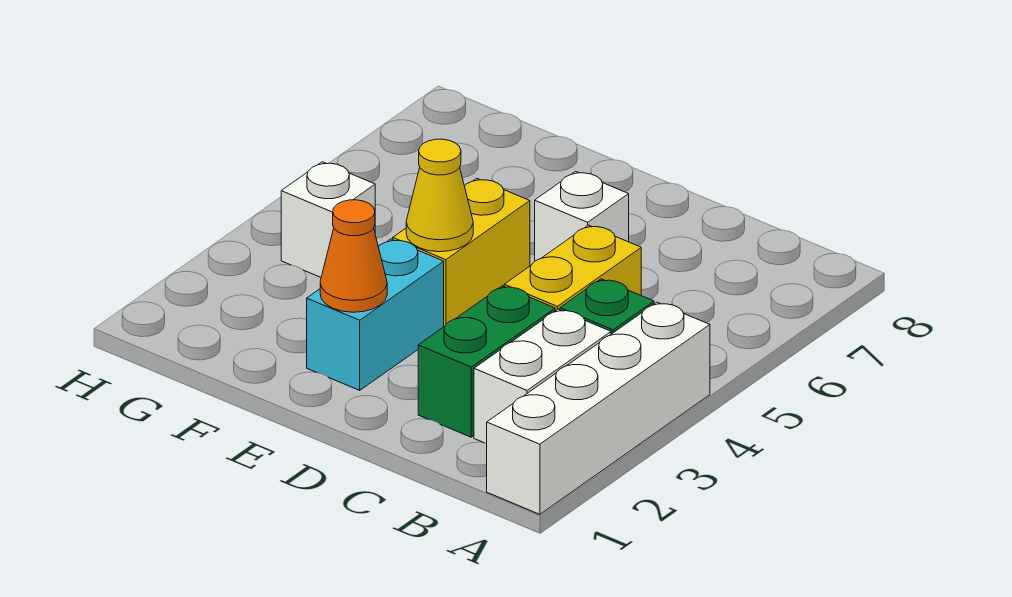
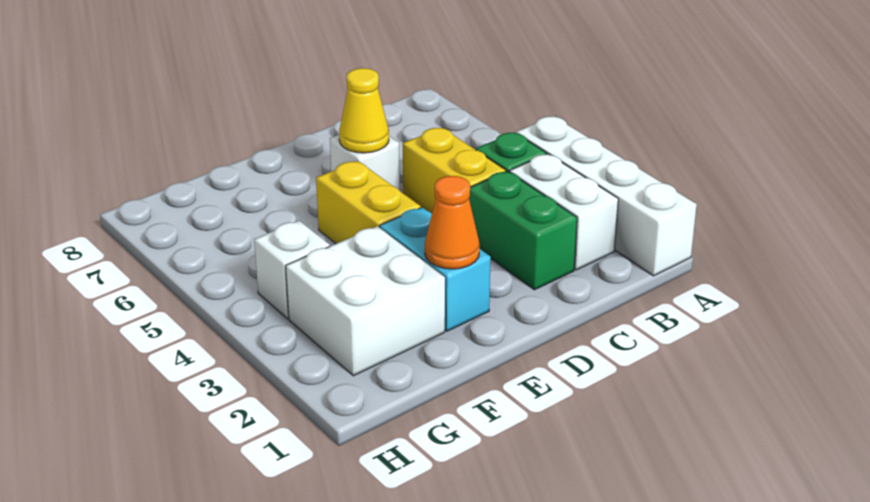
yellow cone E4 level 2 -> yellow cone D6 level 2
none -> white brick F2:G3 level 1

